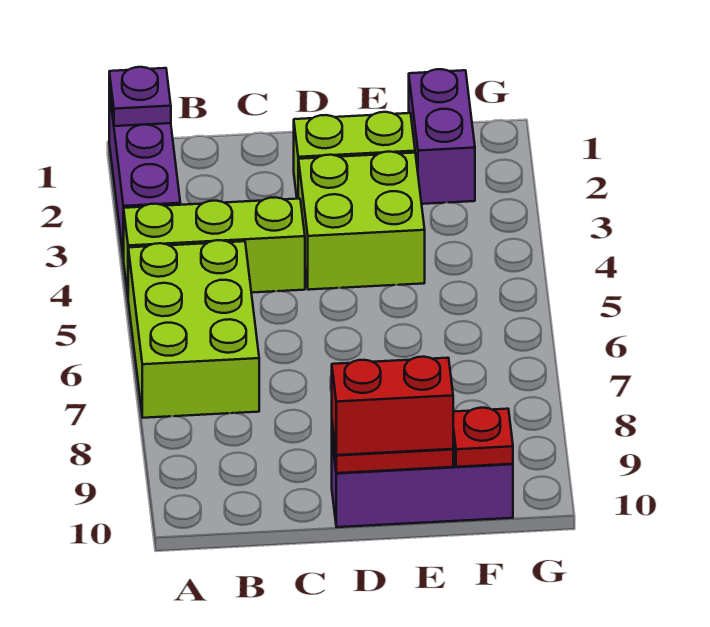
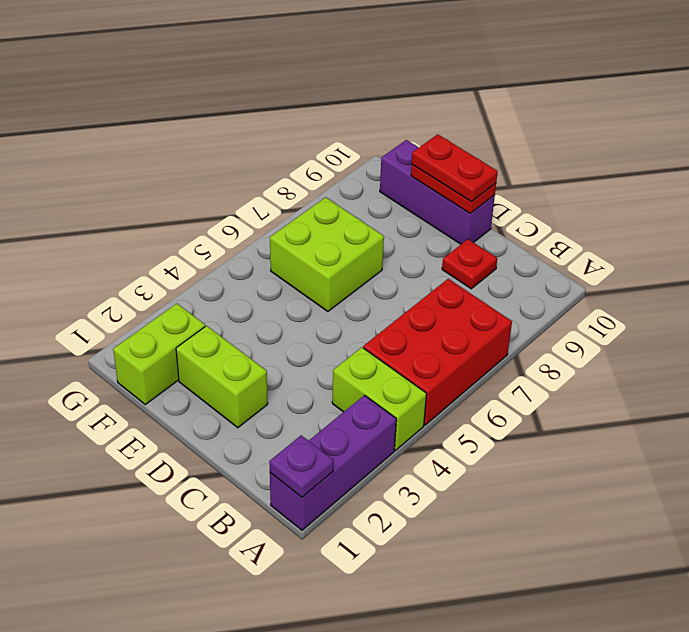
lime brick A4:C4 level 1 -> lime brick A4:B4 level 1
lime brick A5:B7 level 1 -> red brick A5:B7 level 1
lime brick D3:E4 level 1 -> lime brick E6:F7 level 1
red brick D10:E10 level 3 -> red plate D10:E10 level 3
purple brick F1:F2 level 1 -> lime brick F1:F2 level 1
red plate F10 level 2 -> red plate C9 level 1

